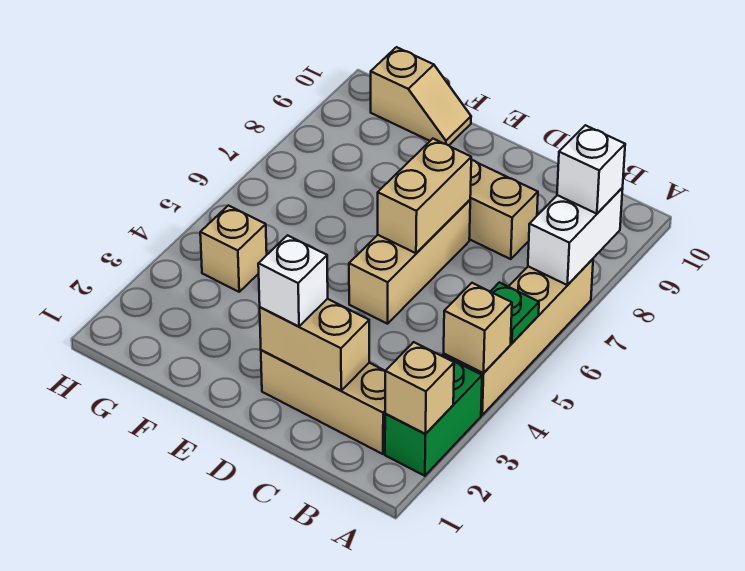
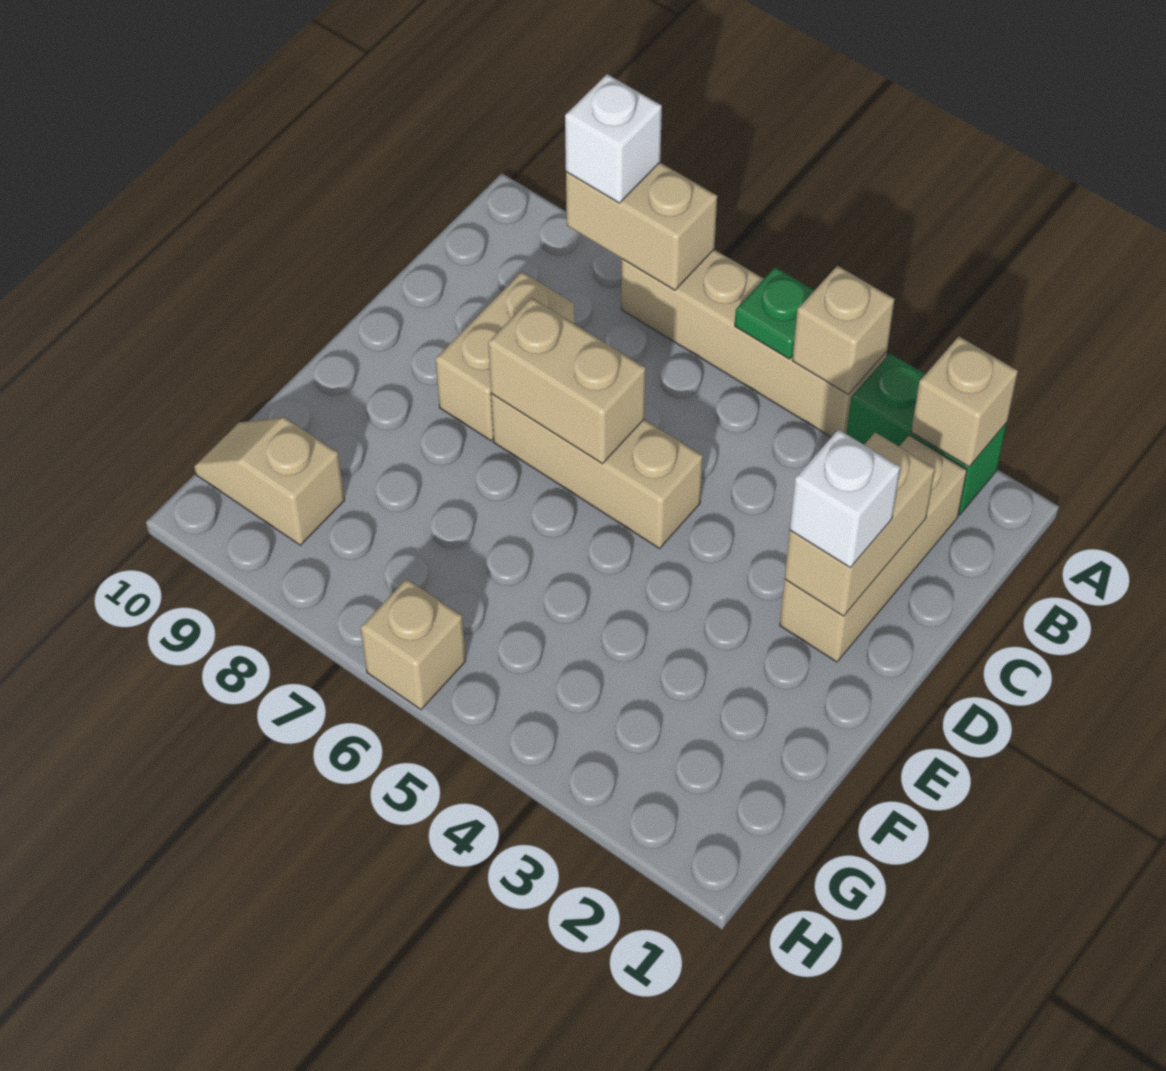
white brick A7:A8 level 2 -> tan brick A7:A8 level 2
tan slope F10:G10 level 1 top G -> tan slope G9:G10 level 1 top 9
tan brick G4 level 1 -> tan brick H6 level 1

